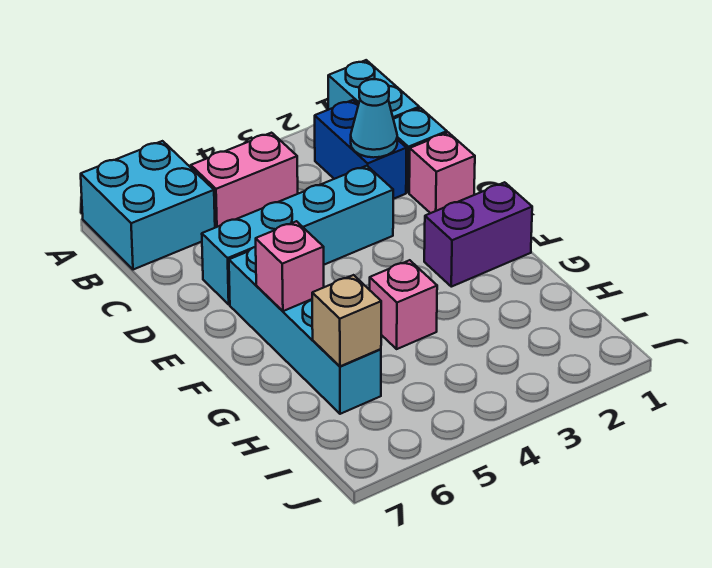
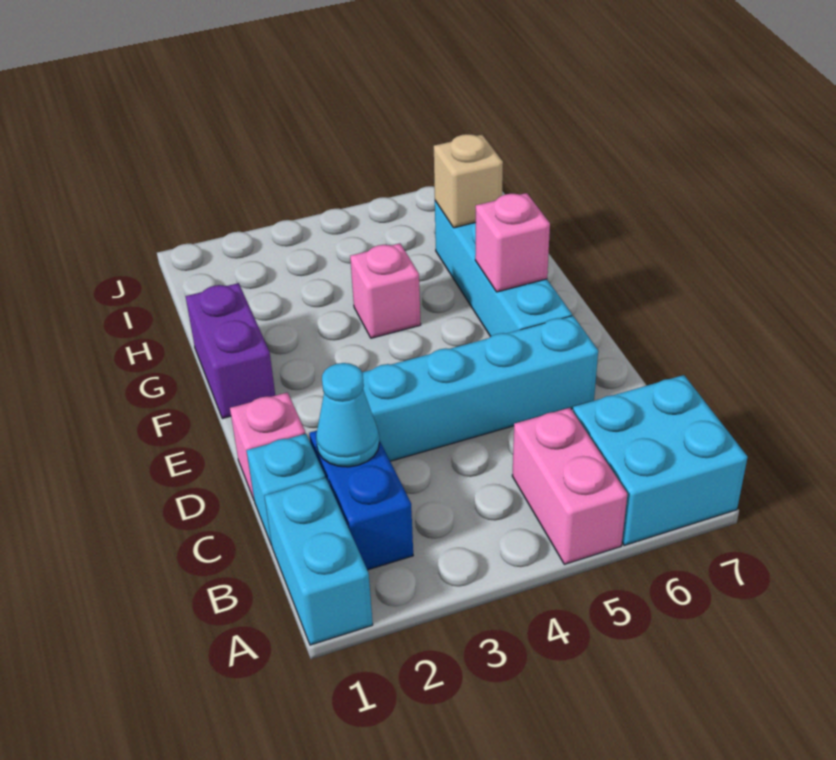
pink brick B4:B5 level 1 -> pink brick A5:B5 level 1
purple brick F1:F2 level 1 -> purple brick F1:G1 level 1

